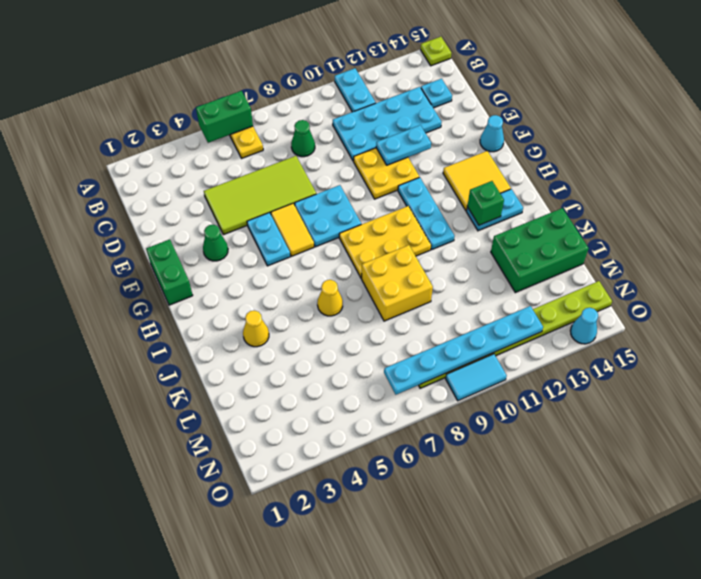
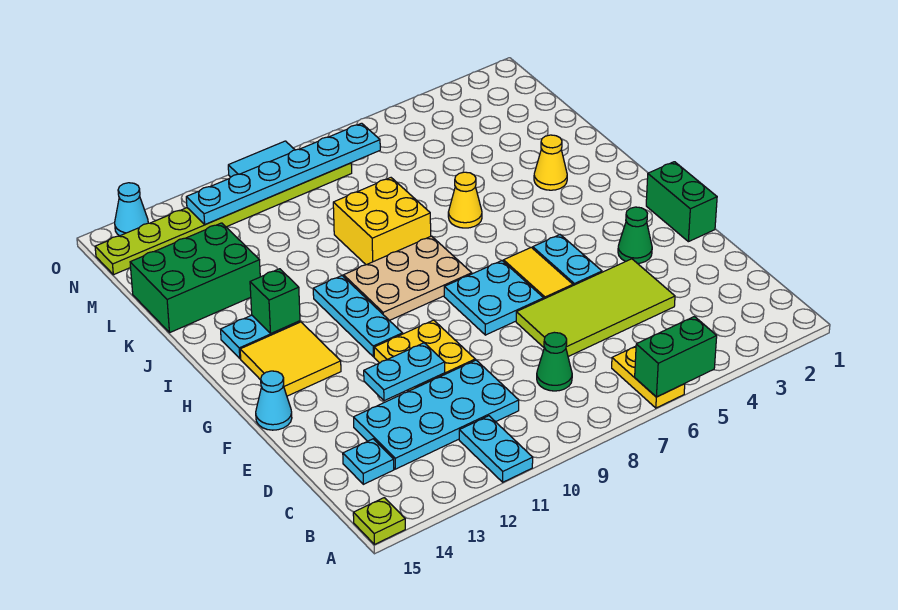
yellow plate H8:I10 level 1 -> tan plate H8:I10 level 1

